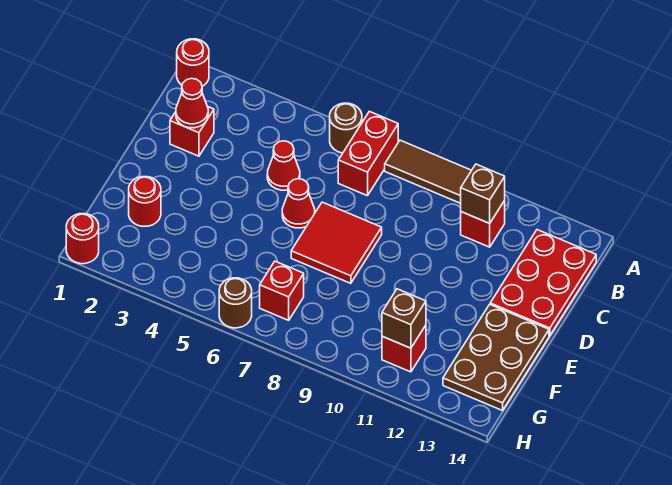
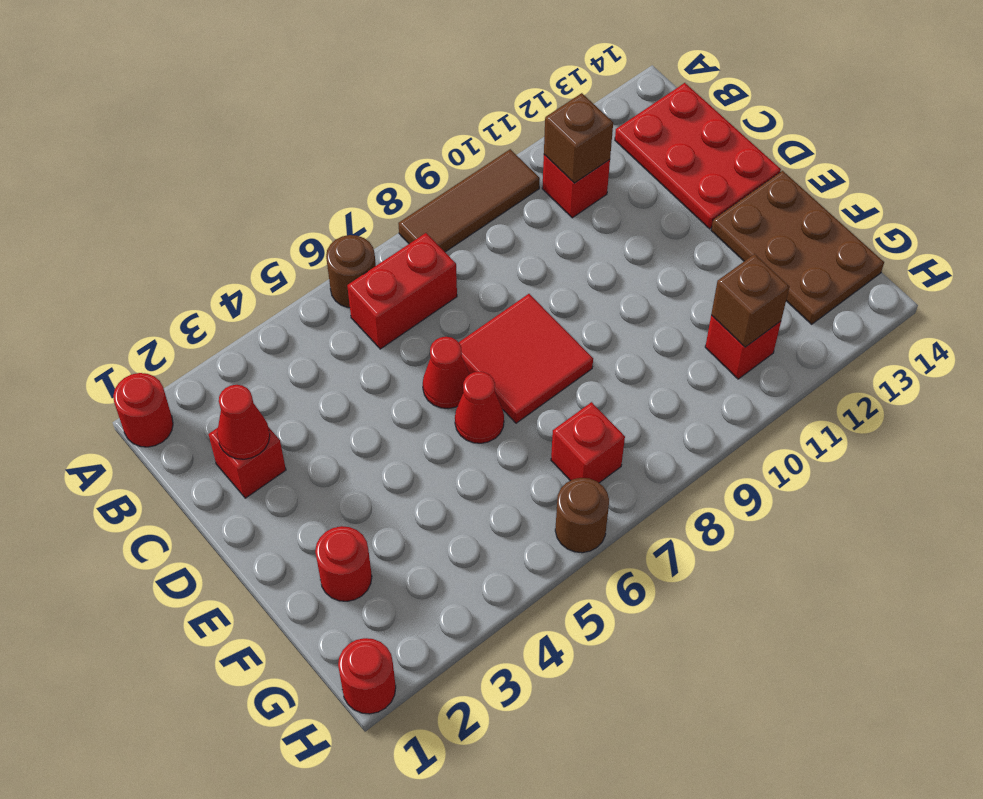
red brick A7:B7 level 1 -> red brick B6:B7 level 1
red cone C5 level 1 -> red cone E6 level 1

